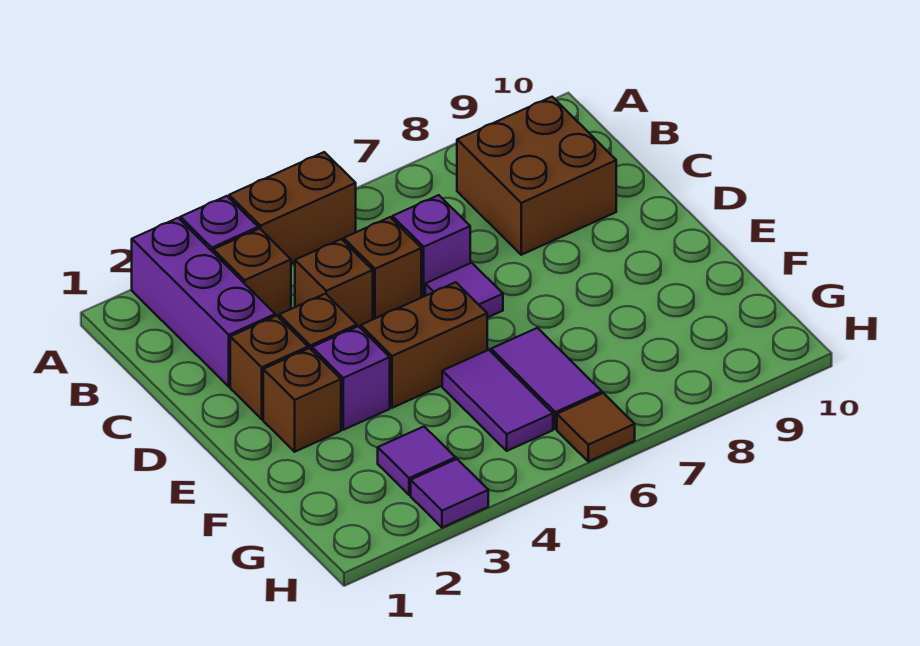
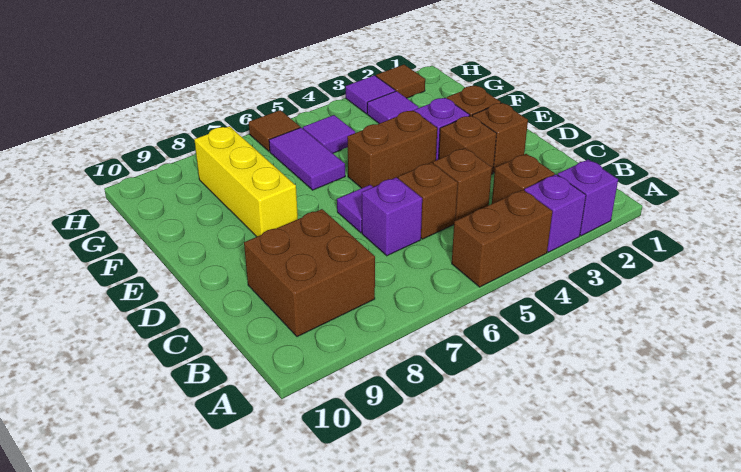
purple brick A2:C2 level 1 -> purple brick A2 level 1
none -> yellow brick E8:G8 level 1
purple tile F5:G5 level 1 -> purple tile G5 level 1
none -> brown tile H2 level 1

